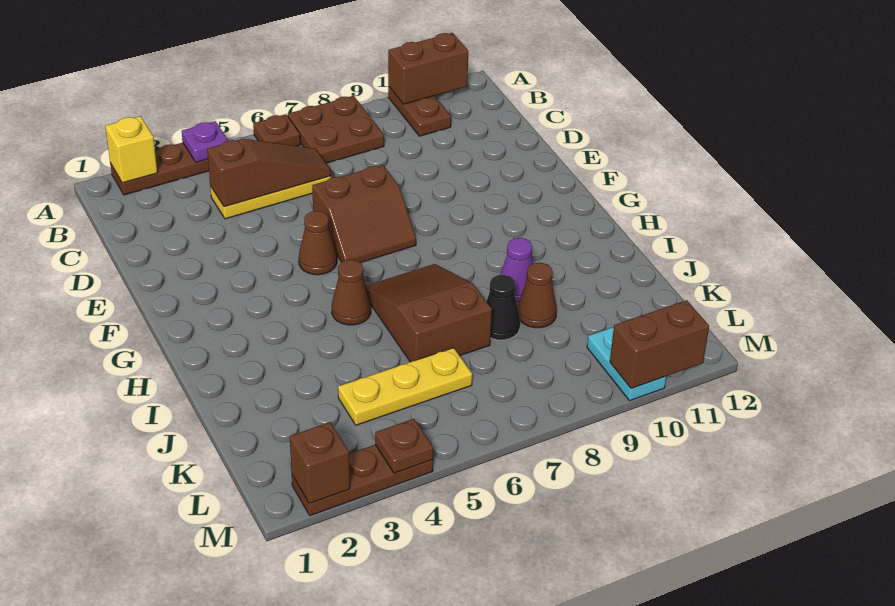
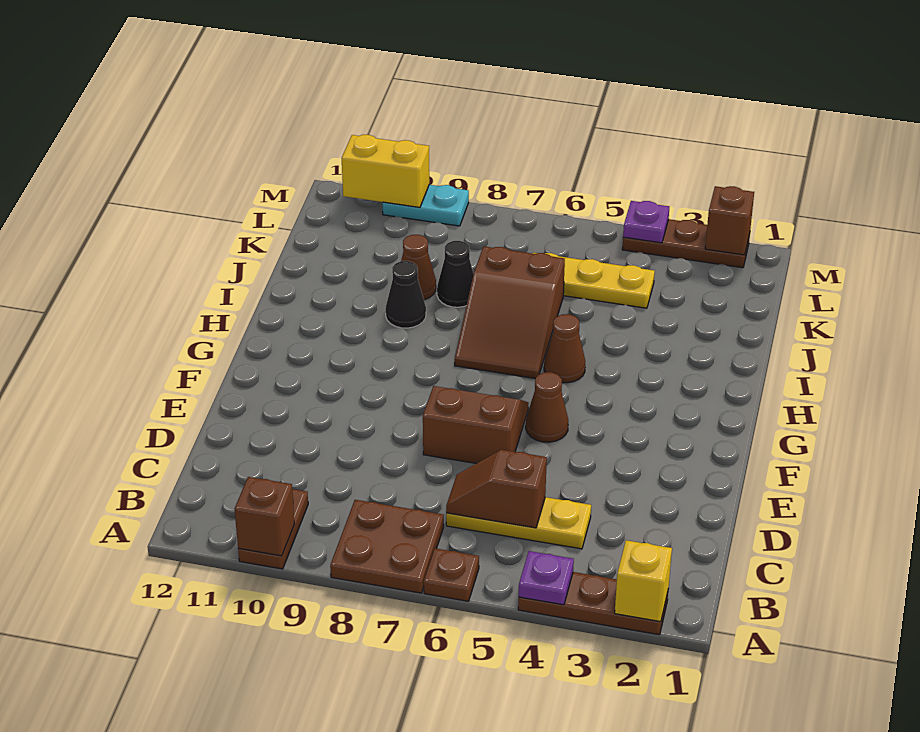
brown brick A10:A11 level 2 -> brown brick A10 level 2
brown slope C4:C6 level 2 top 4 -> brown slope C5:C6 level 2 top 5
purple cone I9 level 1 -> black cone I9 level 1
cyan plate L10:M10 level 1 -> cyan plate M9:M10 level 1
brown plate M4 level 2 -> purple plate M4 level 2
brown brick M10:M11 level 2 -> yellow brick M10:M11 level 2

